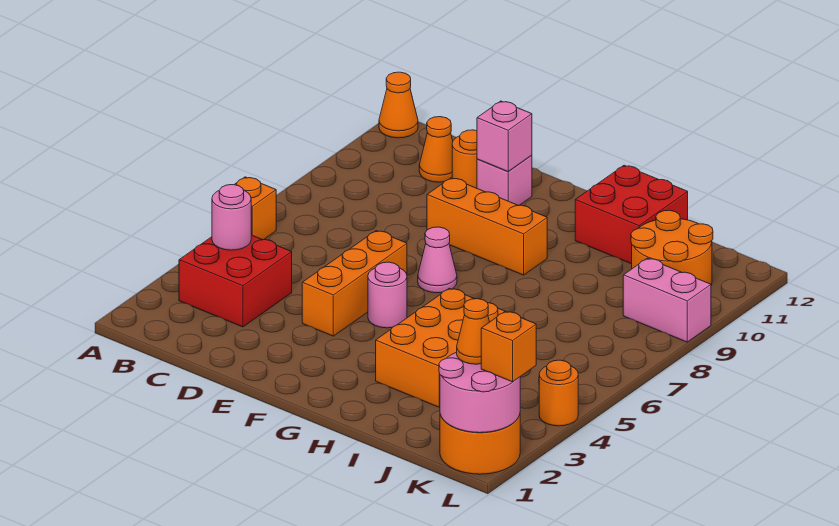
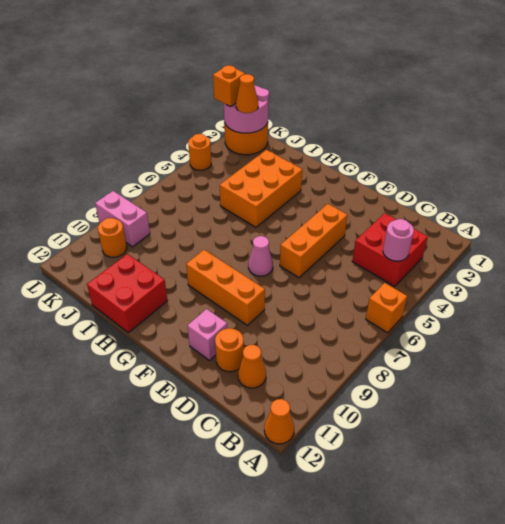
pink brick E11 level 2 -> none
pink round brick F5 level 1 -> none
orange round brick J10:K11 level 1 -> orange round brick K10 level 1

